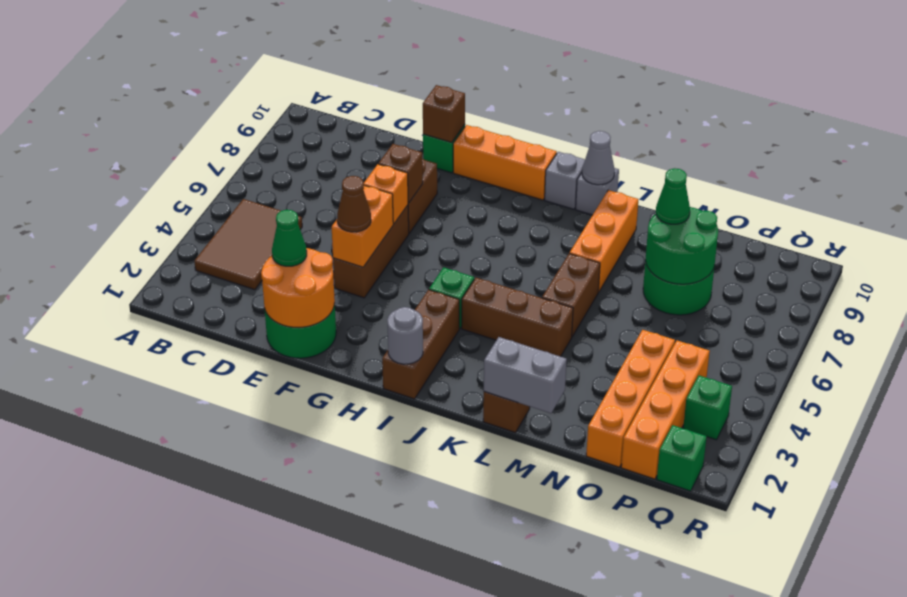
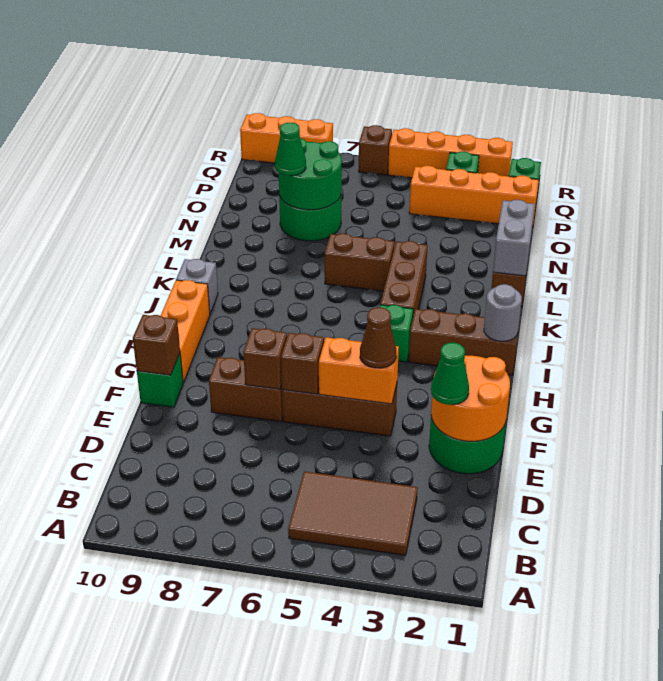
orange brick F6 level 2 -> brown brick F6 level 2
grey brick K10 level 1 -> none
grey cone K10 level 2 -> none
orange brick L7:L9 level 1 -> orange brick R8:R10 level 1
orange brick O1:O4 level 1 -> orange brick R2:R5 level 1
none -> brown brick R6 level 1

